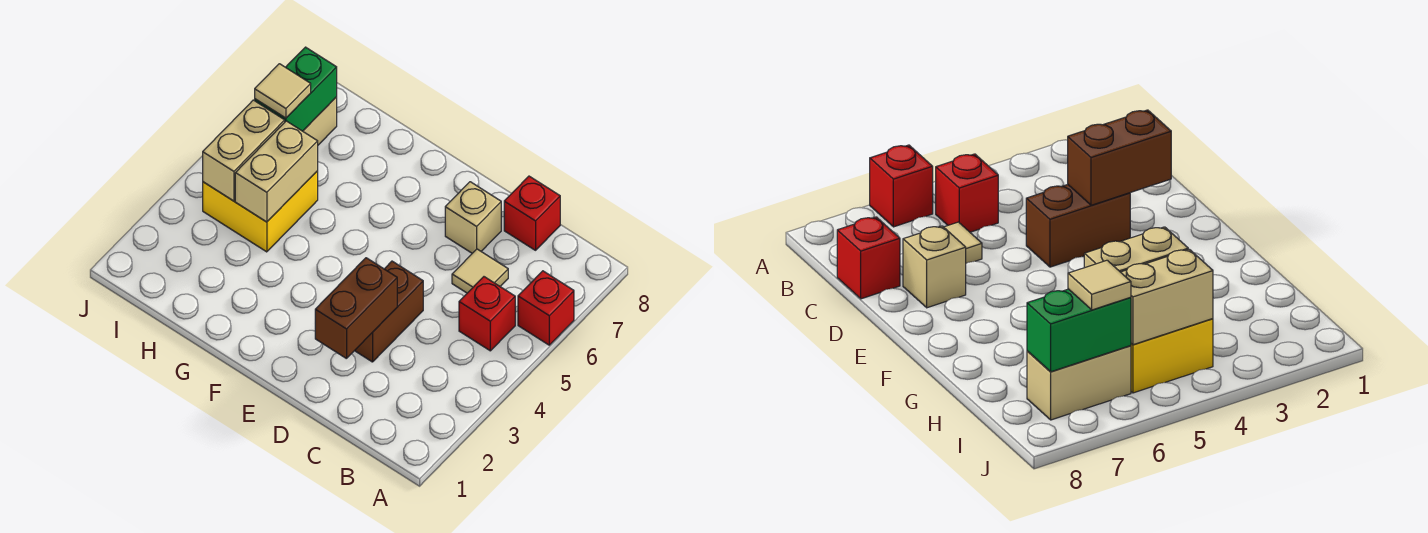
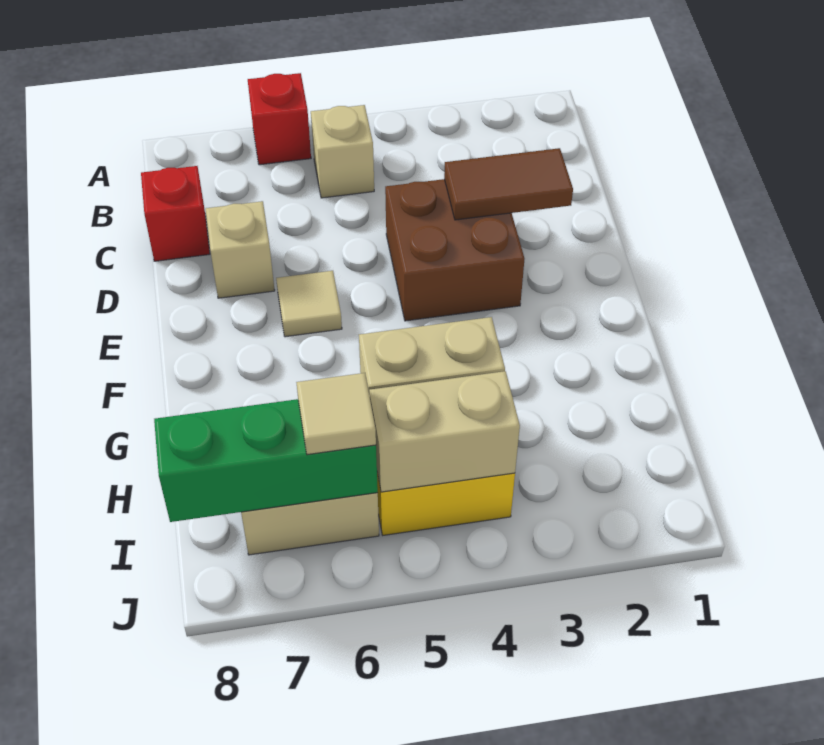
red brick B5 level 1 -> tan brick B5 level 1
tan tile C6 level 1 -> tan tile E6 level 1
brown brick D2:D3 level 2 -> brown tile D2:D3 level 2
brown brick D3:D4 level 1 -> brown brick D3:E4 level 1
green brick I6:I7 level 2 -> green brick I6:I8 level 2

